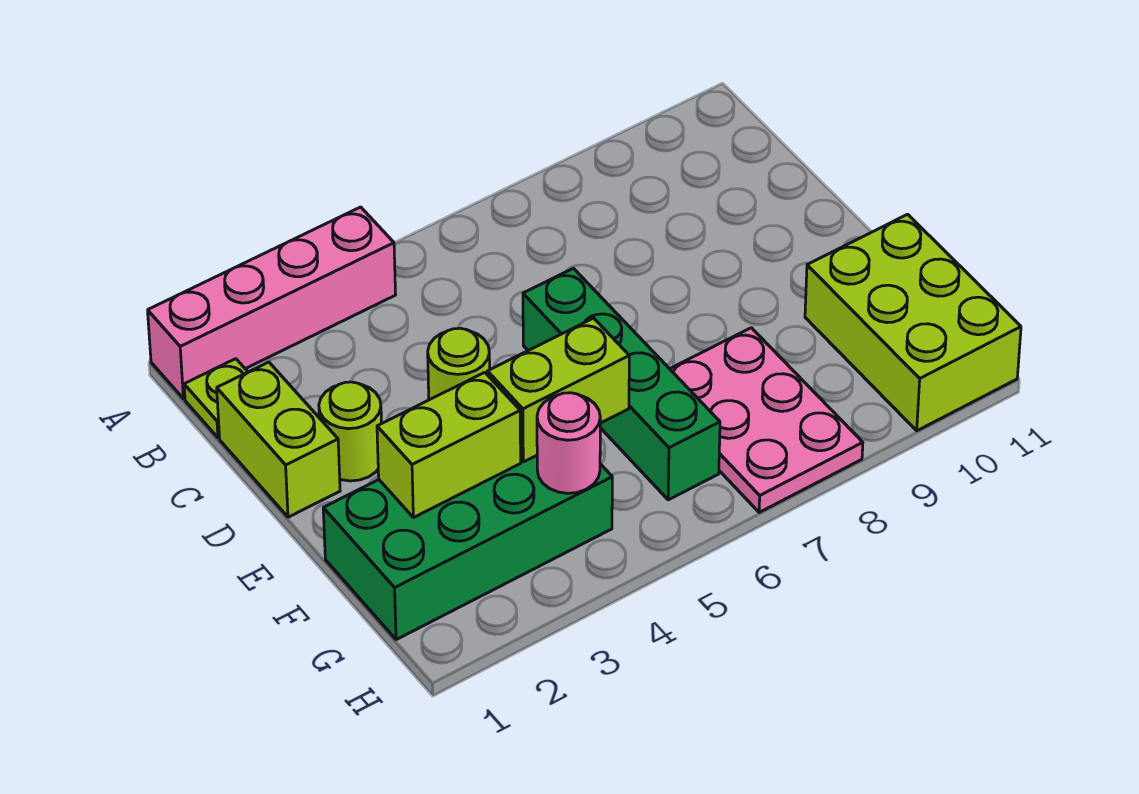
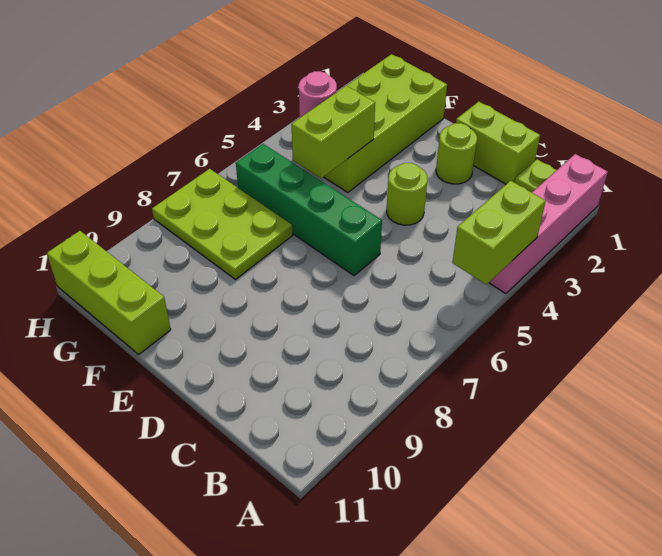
green brick F1:G4 level 1 -> lime brick F1:G4 level 1
lime brick F2:F3 level 2 -> lime brick A4:A5 level 2
pink plate F7:H8 level 1 -> lime plate F7:H8 level 1
lime brick F10:H11 level 1 -> lime brick F11:H11 level 1

